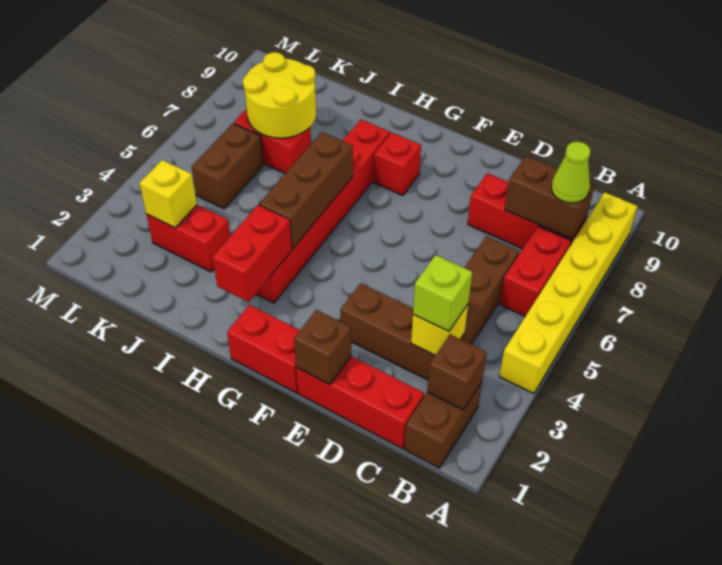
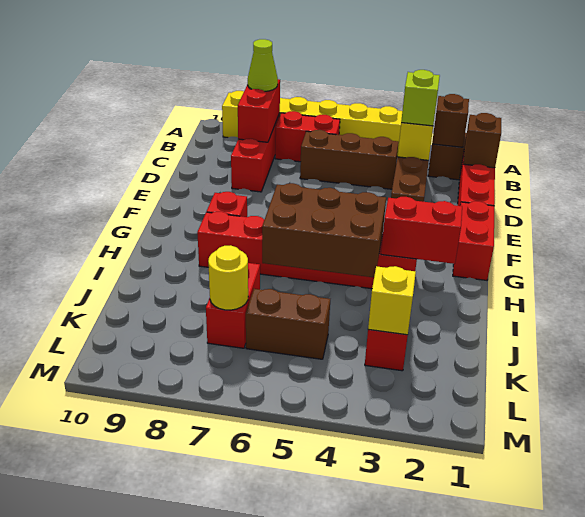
brown brick B8:C8 level 2 -> red brick B8:C8 level 2
brown brick E1 level 2 -> brown brick C1 level 2
brown brick H4:H6 level 2 -> brown brick H4:I6 level 2
yellow round brick J7:K8 level 2 -> yellow round brick K7 level 2

